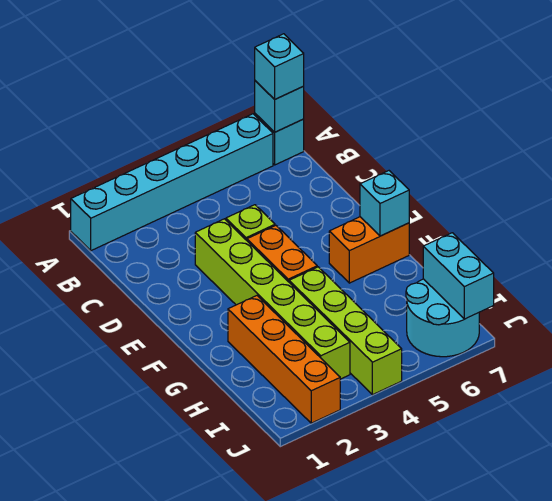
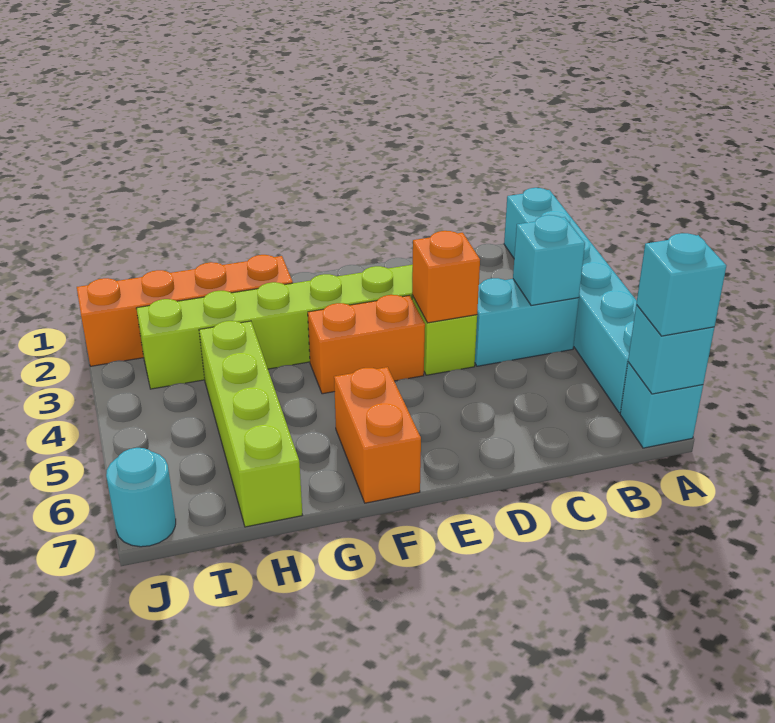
none -> orange brick D4 level 2
cyan brick F7 level 2 -> cyan brick B4 level 2
lime brick G4:J4 level 1 -> lime brick H4:H7 level 1
cyan round brick I6:J7 level 1 -> cyan round brick J7 level 1
cyan brick I7:J7 level 2 -> cyan brick B4:C4 level 1

